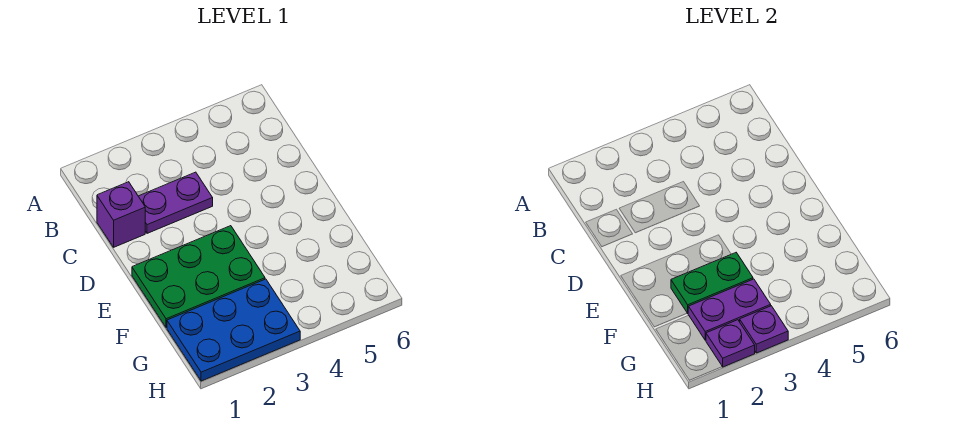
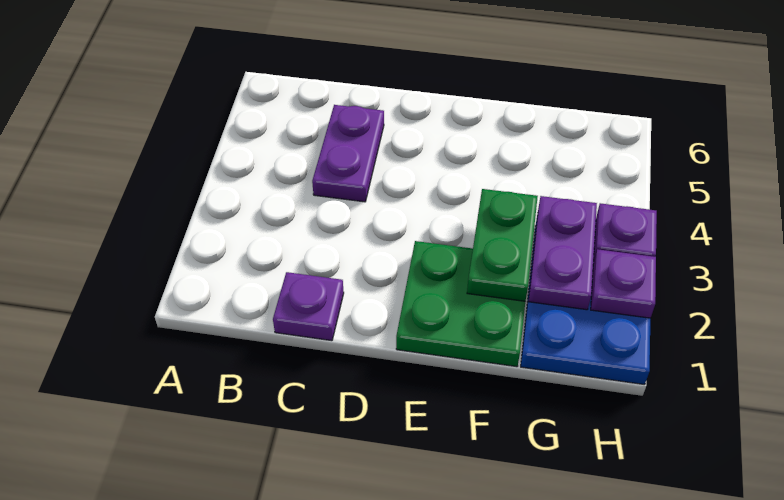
purple brick C1 level 1 -> purple plate C1 level 1
purple plate C2:C3 level 1 -> purple plate C4:C5 level 1
green plate E1:F3 level 1 -> green plate E1:F2 level 1

